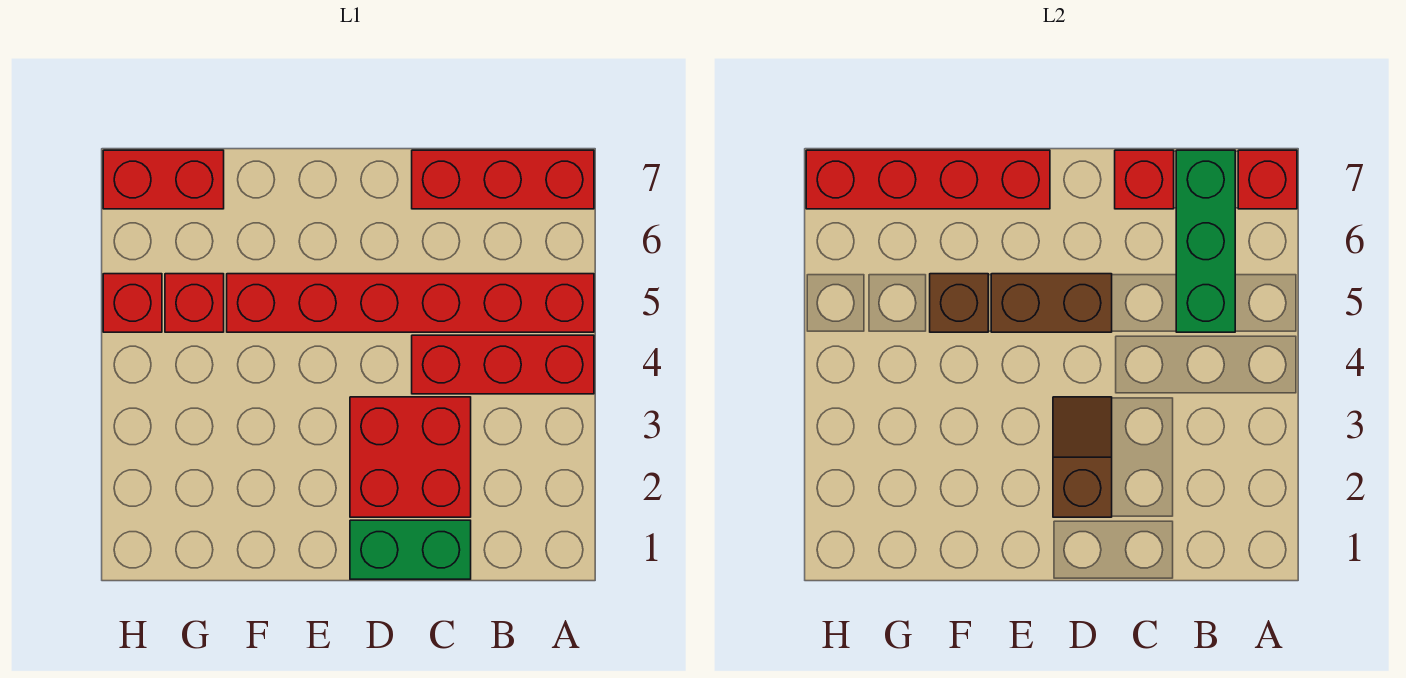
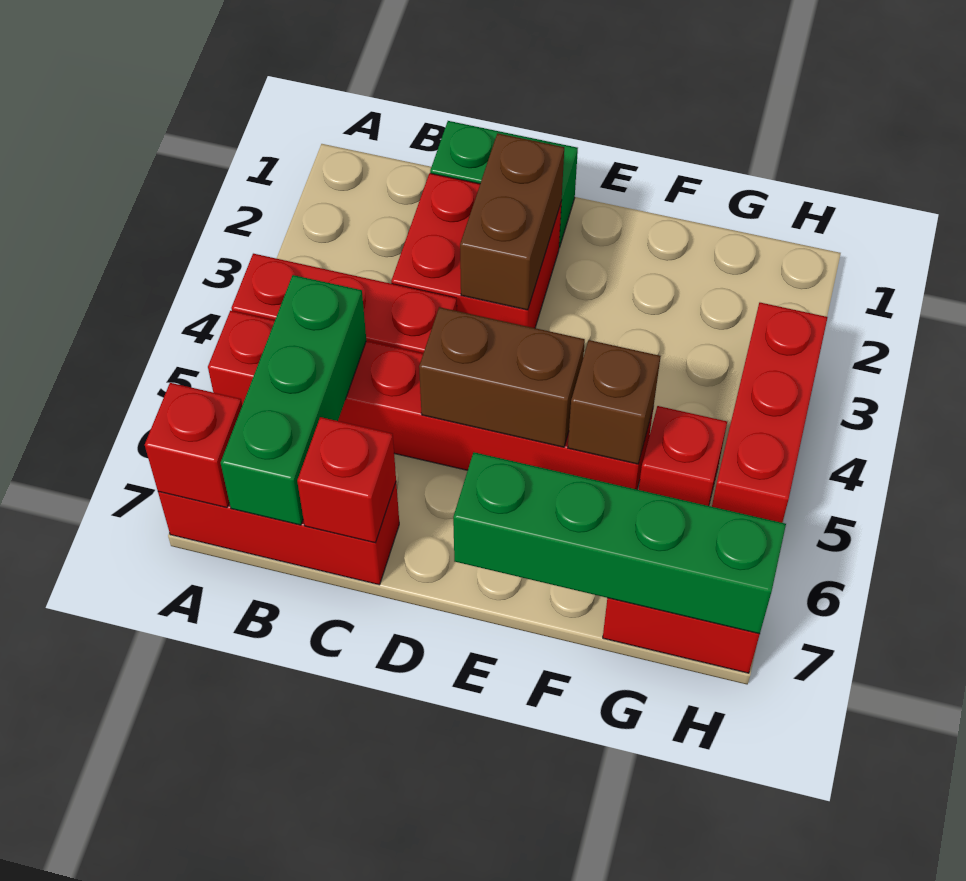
brown slope D2:D3 level 2 top 2 -> brown brick D2:D3 level 2
red brick E7:H7 level 2 -> green brick E7:H7 level 2
red brick H5 level 1 -> red brick H3:H5 level 1

